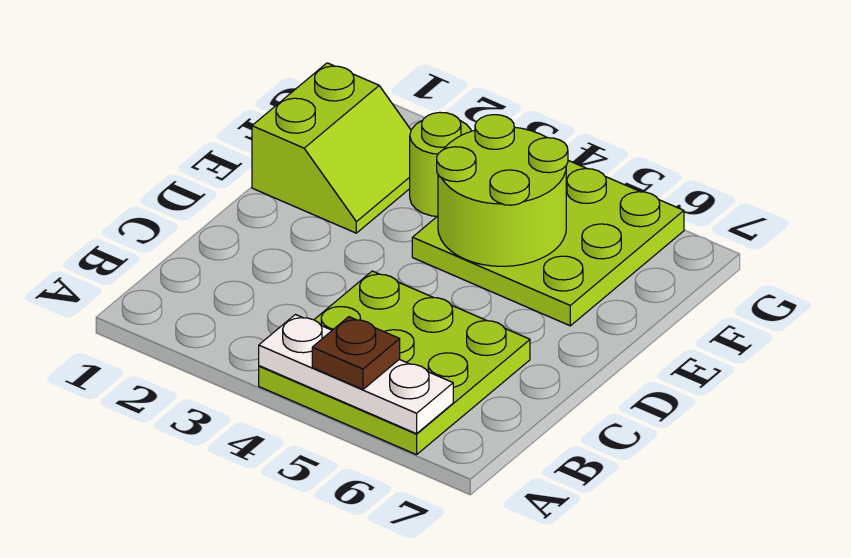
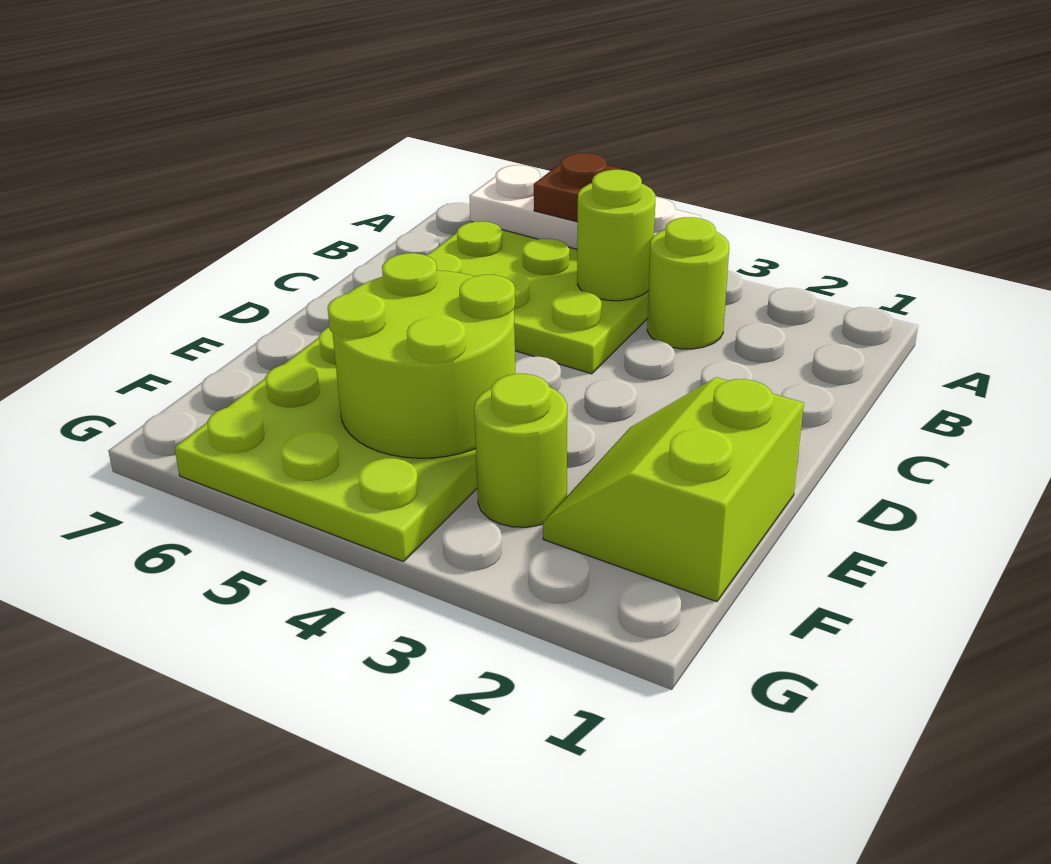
none -> lime round brick B3 level 1
none -> lime round brick B4 level 2

